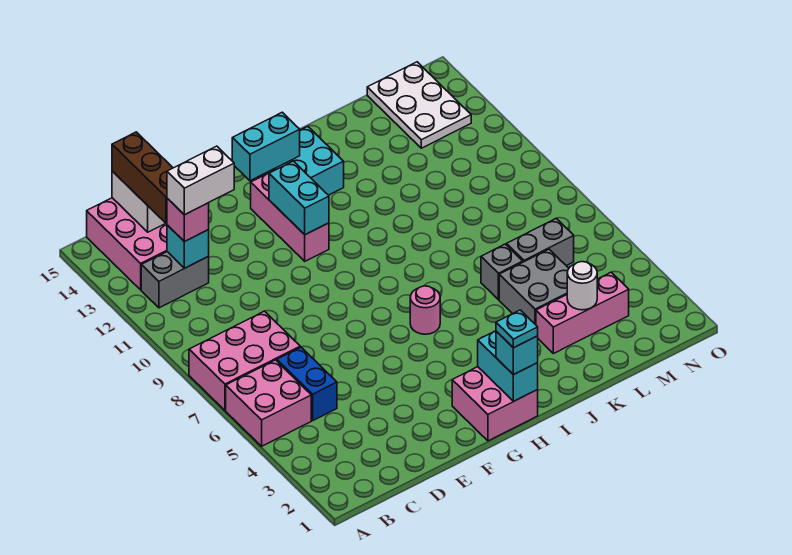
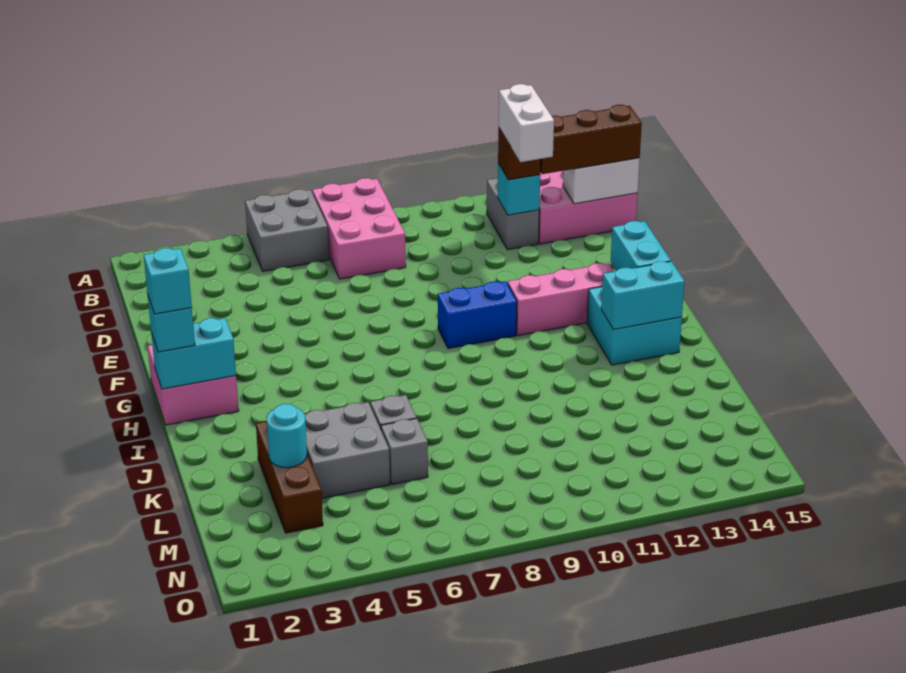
pink brick A5:B6 level 1 -> grey brick A5:B6 level 1
blue brick C5:C6 level 1 -> blue brick G9:G10 level 1
pink brick C12 level 3 -> brown brick C12 level 3
cyan brick G11:G12 level 2 -> cyan brick I13:I14 level 2
cyan plate H1 level 4 -> cyan brick H1 level 4
pink round brick H6 level 1 -> none
pink brick K3:M3 level 1 -> brown brick K3:M3 level 1
white round brick L3 level 2 -> cyan round brick L3 level 2
grey brick L6:M6 level 1 -> grey brick L6 level 1
white plate M13:N15 level 1 -> none

